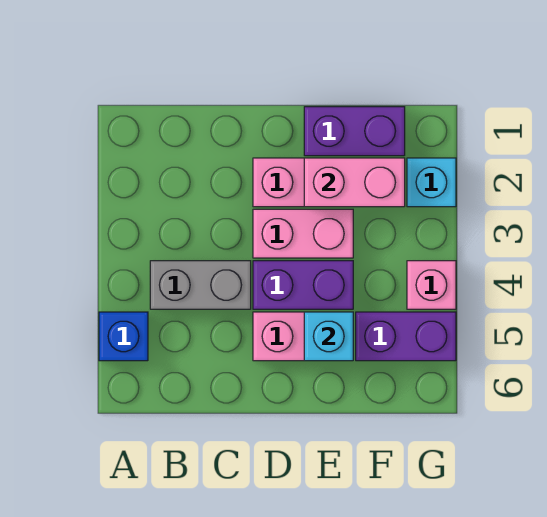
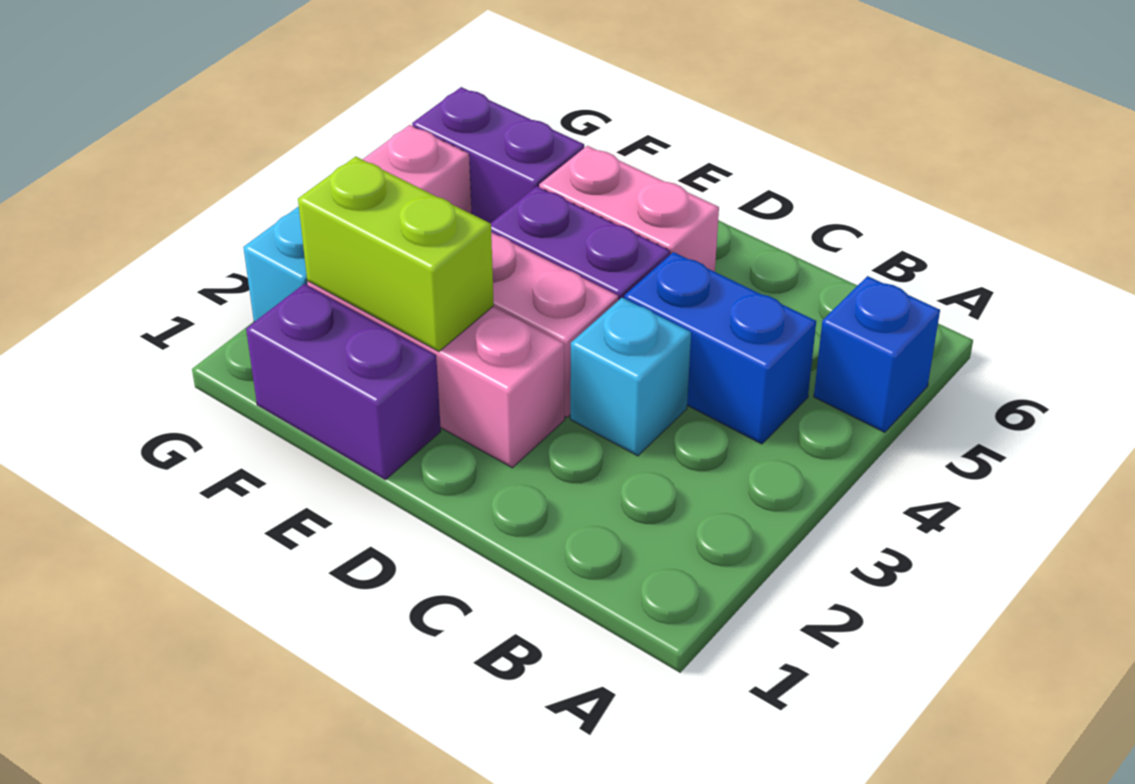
grey brick B4:C4 level 1 -> blue brick B4:C4 level 1
pink brick E2:F2 level 2 -> lime brick E2:F2 level 2
cyan brick E5 level 2 -> cyan brick C3 level 1

